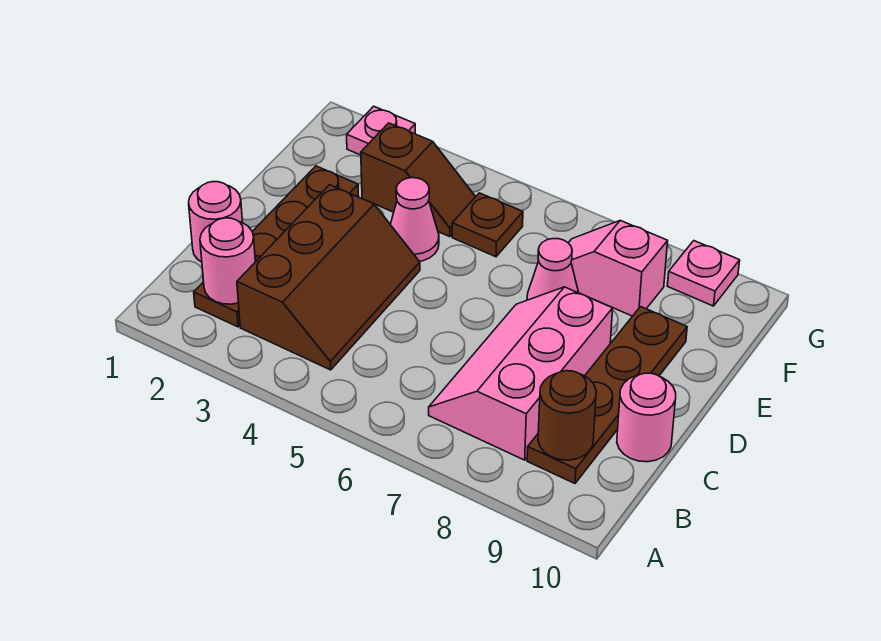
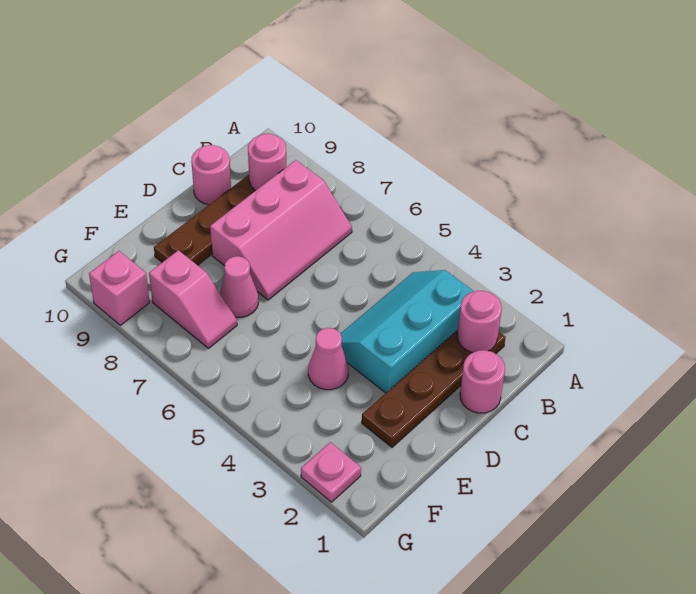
brown slope B3:D4 level 1 top 3 -> cyan slope B3:D4 level 1 top 3
brown round brick B9 level 2 -> pink round brick B9 level 2
brown slope F3:F4 level 1 top 3 -> none
brown plate F5 level 1 -> none
pink plate G9 level 1 -> pink brick G9 level 1

